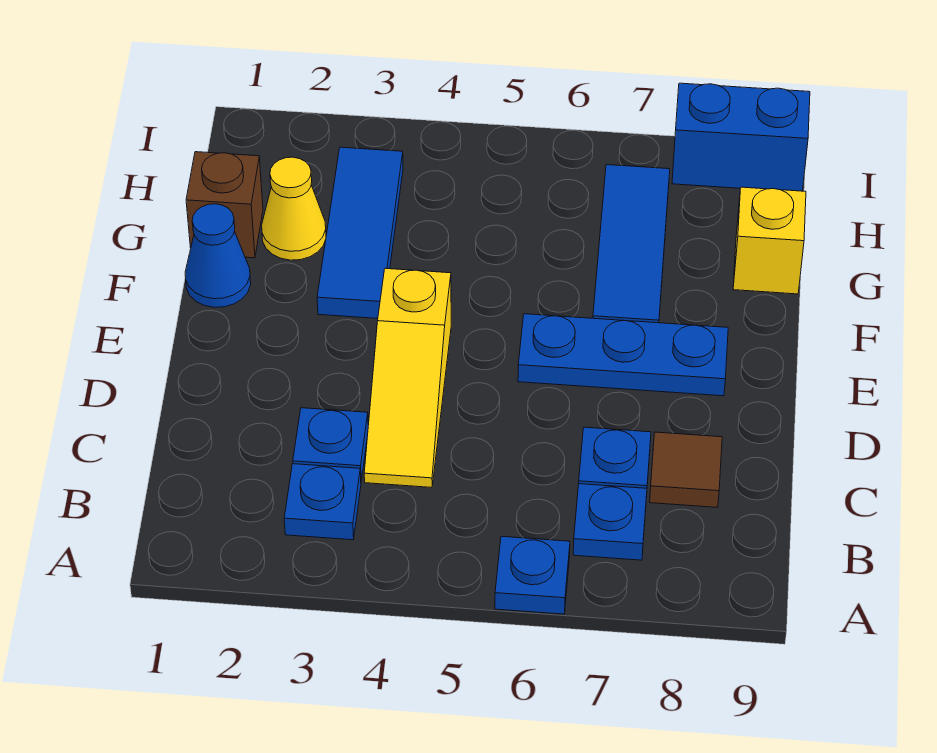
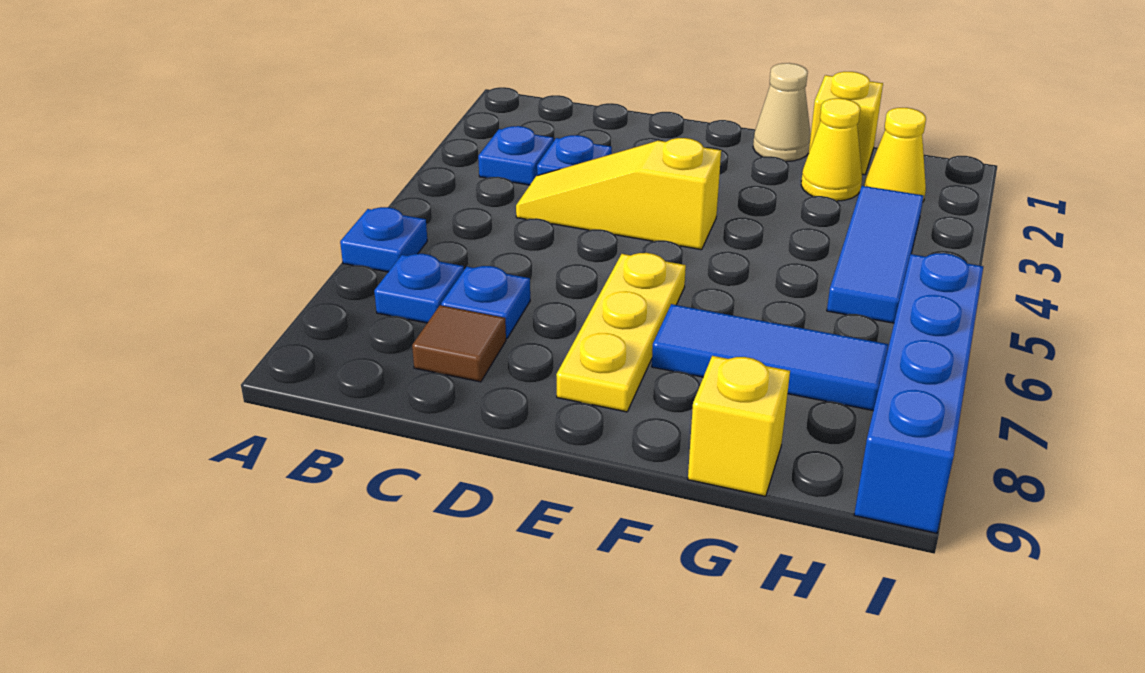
blue plate E6:E8 level 1 -> yellow plate E6:E8 level 1
blue cone F1 level 1 -> tan cone F1 level 1
blue tile F3:H3 level 1 -> blue tile H3:H5 level 1
brown brick G1 level 1 -> yellow brick G1 level 1
none -> yellow cone H2 level 1
blue brick I8:I9 level 1 -> blue brick I6:I9 level 1

